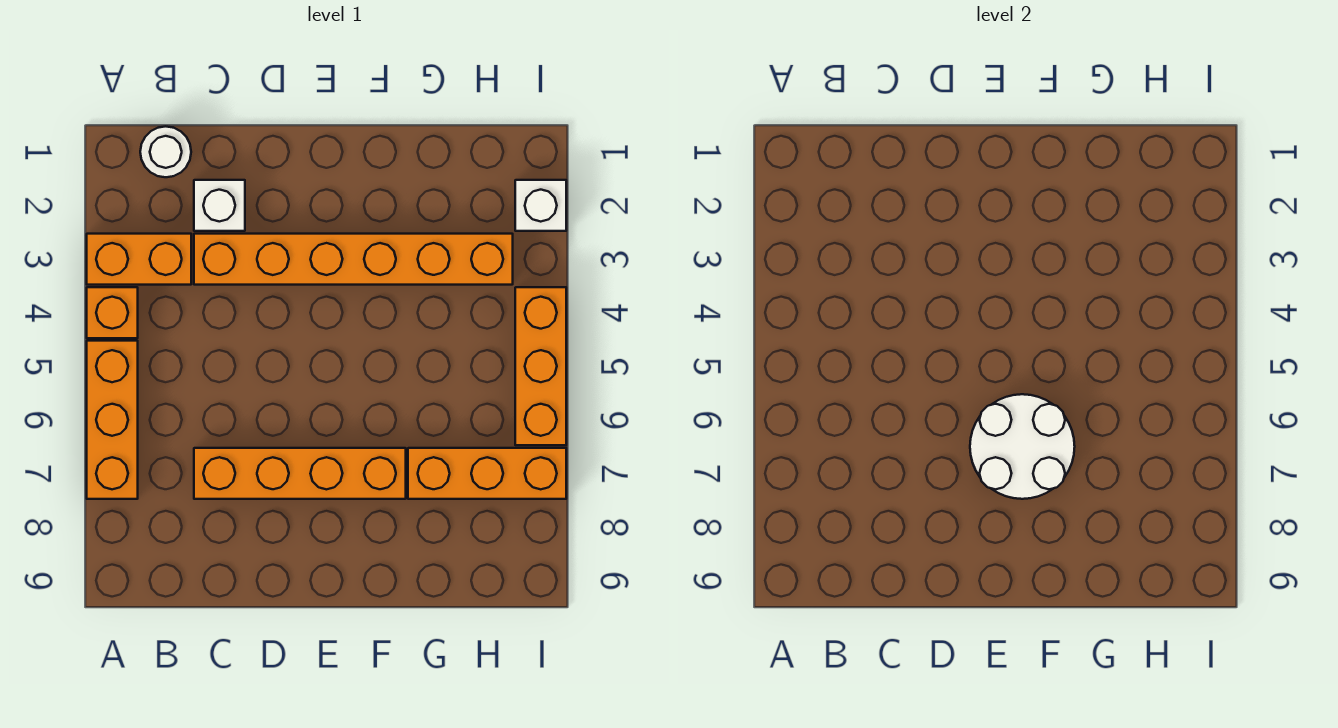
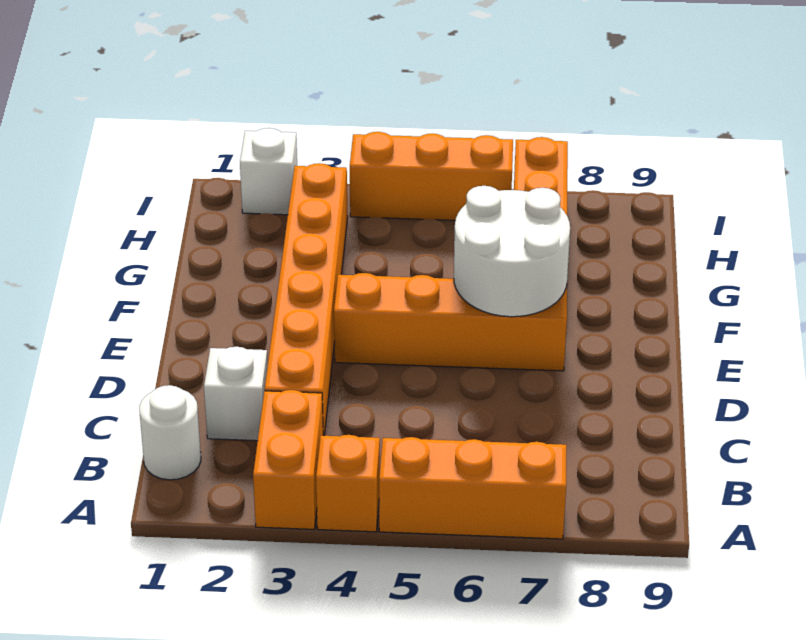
orange brick C7:F7 level 1 -> orange brick E4:E7 level 1

